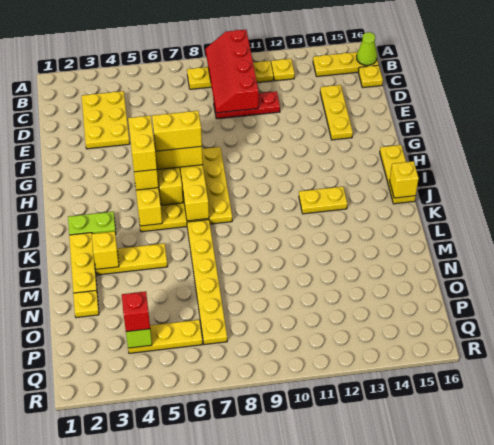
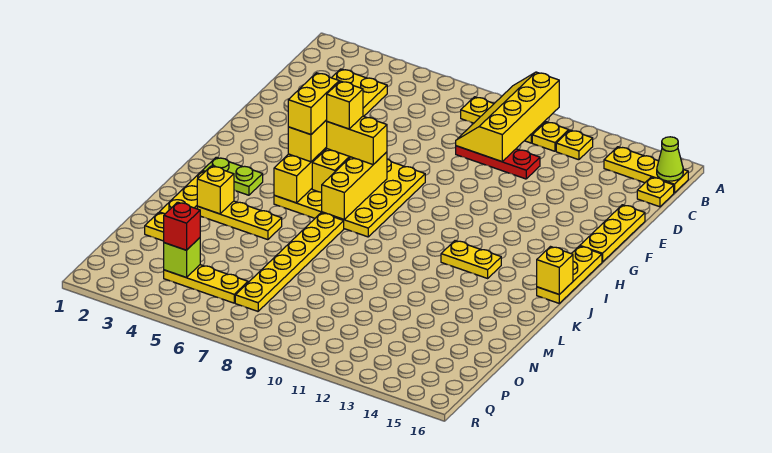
red slope A9:D10 level 2 top 10 -> yellow slope A9:D10 level 2 top 10
yellow plate D14:F14 level 1 -> yellow plate E16:G16 level 1
yellow brick H6:H7 level 4 -> yellow brick H6 level 4

